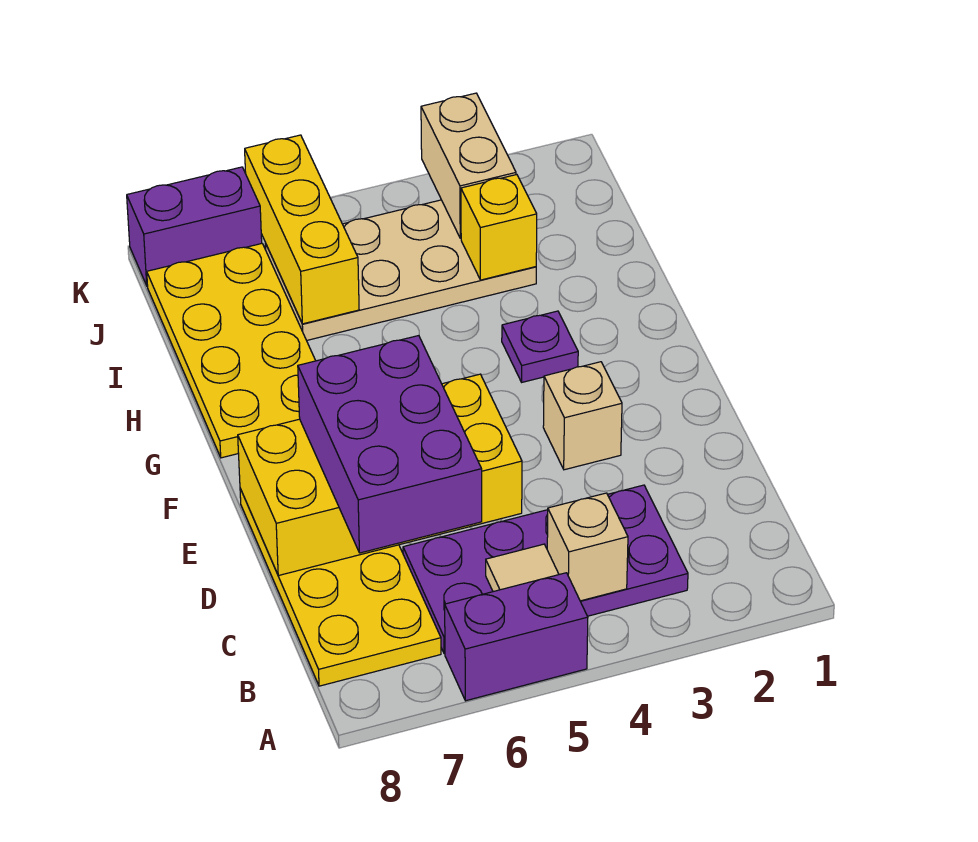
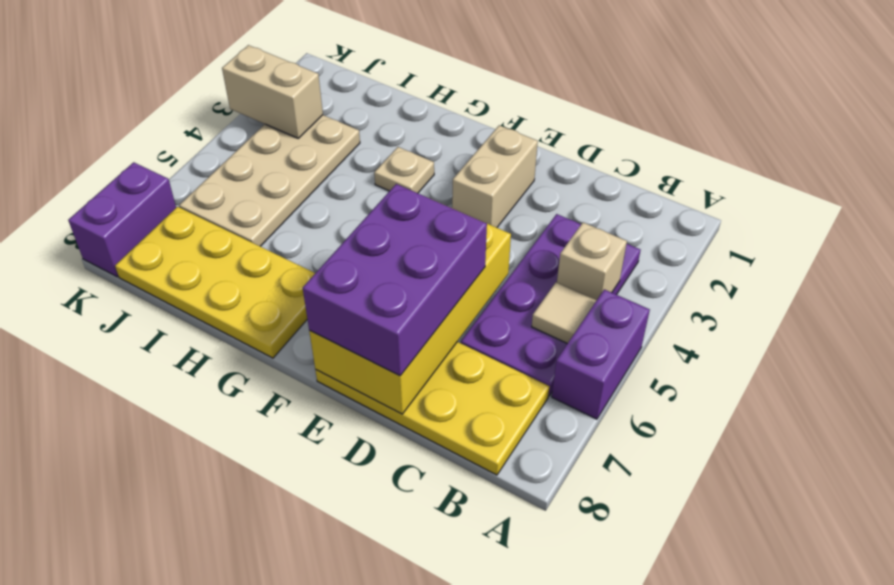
purple brick C6:E7 level 3 -> purple brick D6:E8 level 3
tan brick E3 level 1 -> tan brick E2:E3 level 1
purple plate G3 level 1 -> tan plate G3 level 1
yellow brick I3 level 2 -> none
yellow brick I6:K6 level 2 -> none

